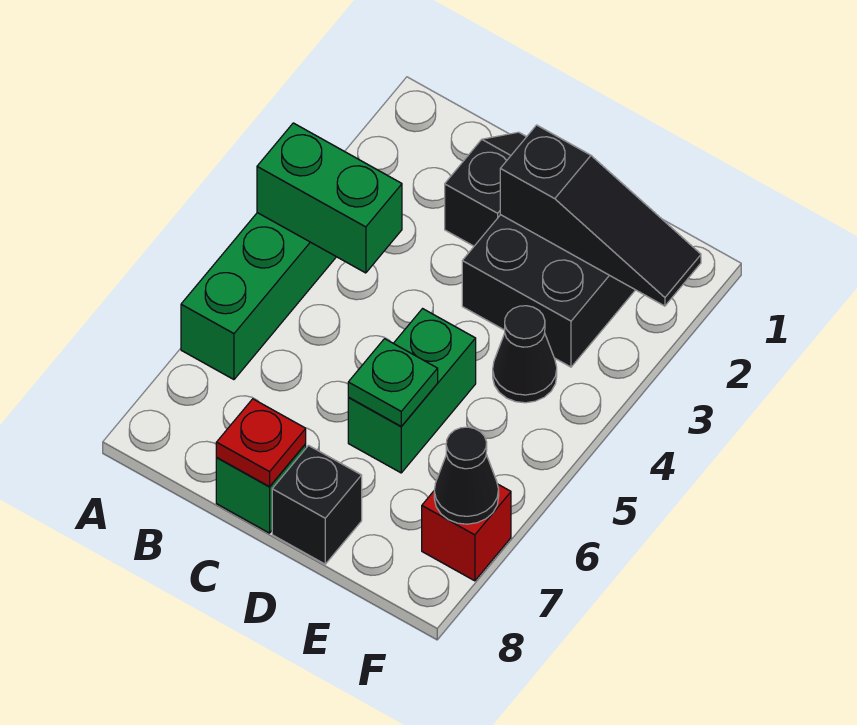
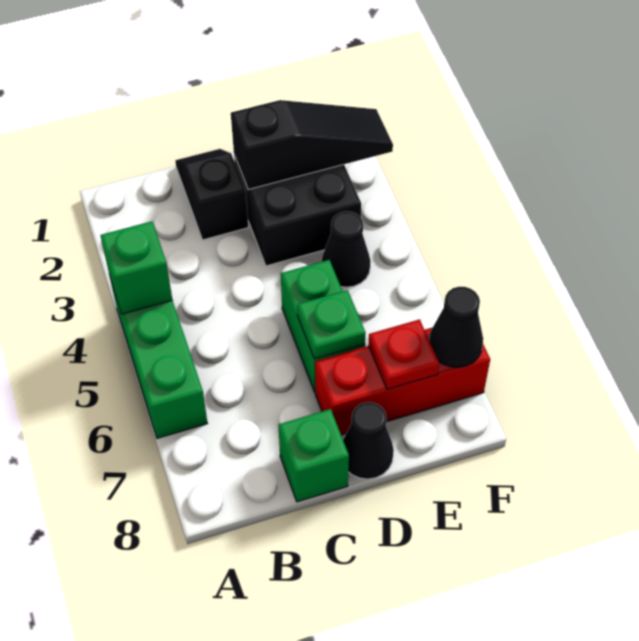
green brick A4:B4 level 2 -> green brick A4 level 2
red plate C8 level 2 -> red plate E7 level 2
black brick D8 level 1 -> black cone D8 level 1
red brick F7 level 1 -> red brick D7:F7 level 1

